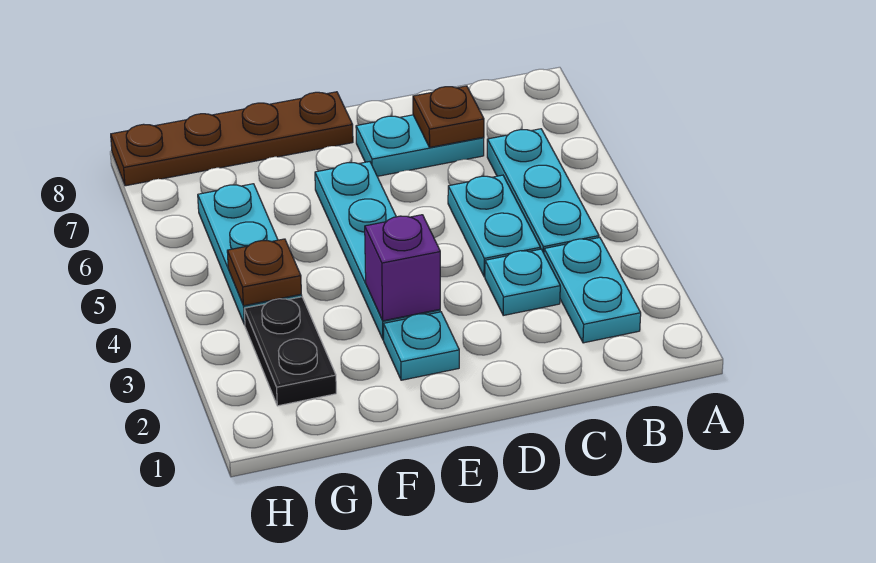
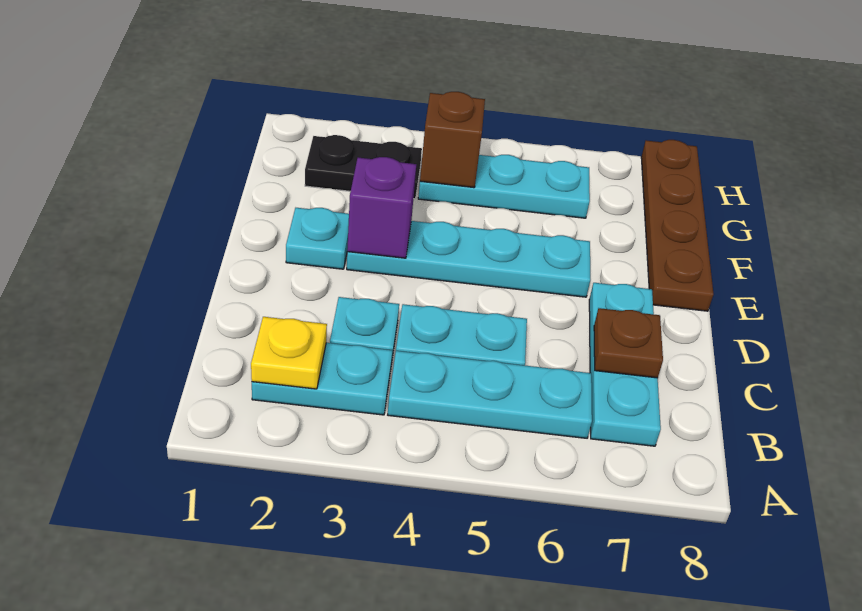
none -> yellow plate B2 level 2
cyan plate C7:D7 level 1 -> cyan plate B7:D7 level 1
brown plate G4 level 2 -> brown brick G4 level 2

